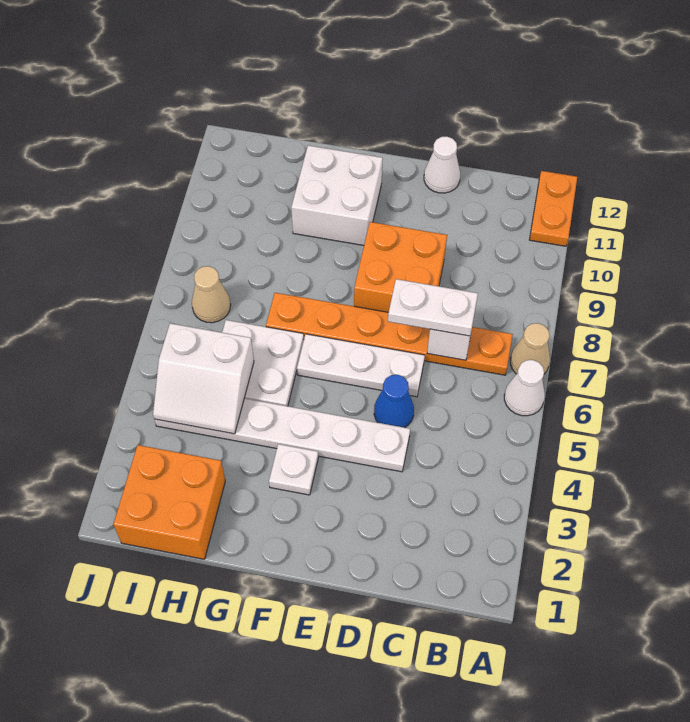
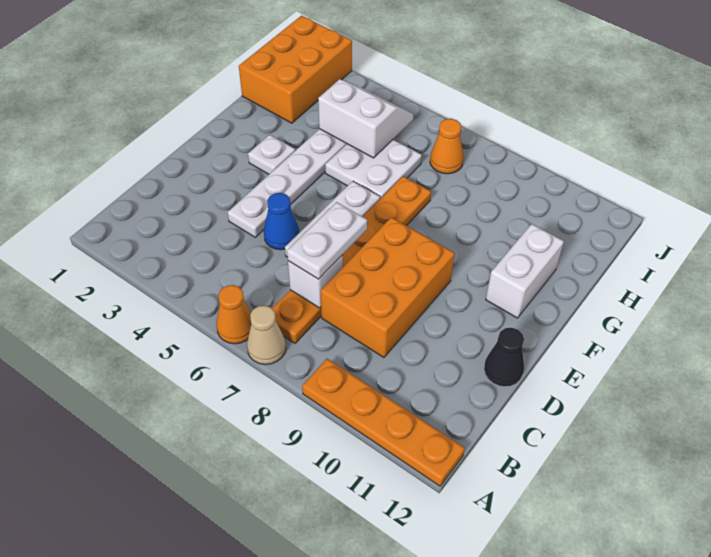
white cone A6 level 1 -> orange cone A6 level 1
orange plate A11:A12 level 1 -> orange plate A9:A12 level 1
orange brick D8:E9 level 1 -> orange brick C8:E9 level 1
white cone D12 level 1 -> black cone D12 level 1
white brick F10:G11 level 1 -> white brick F11:G11 level 1
orange brick H1:I2 level 1 -> orange brick H1:J2 level 1
white slope H4:I5 level 2 top 5 -> white slope H4:I5 level 2 top H
tan cone I7 level 1 -> orange cone I7 level 1

